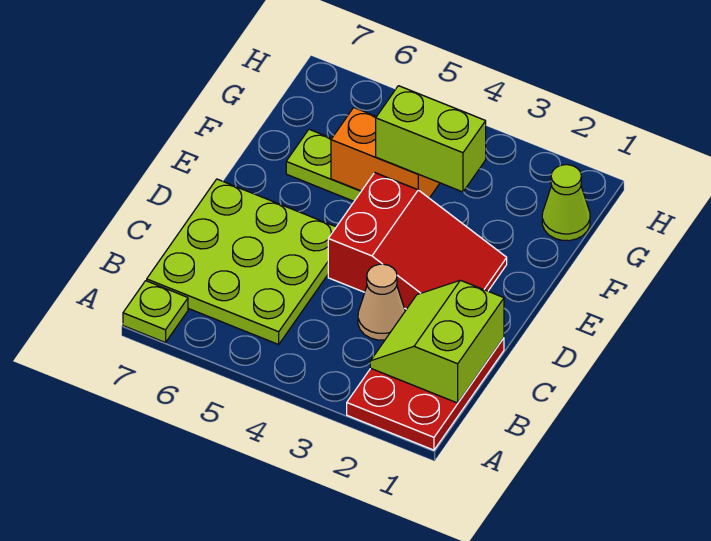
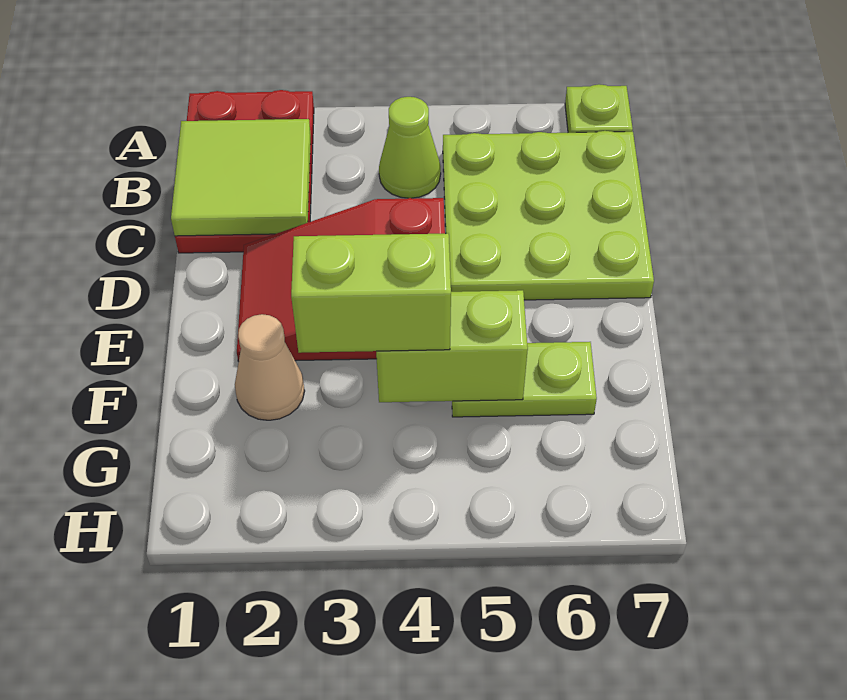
lime slope B1:C2 level 2 top 1 -> lime tile B1:C2 level 2
tan cone C3 level 1 -> tan cone F2 level 1
orange brick F4:F5 level 2 -> lime brick F4:F5 level 2
lime cone G1 level 1 -> lime cone B4 level 1

